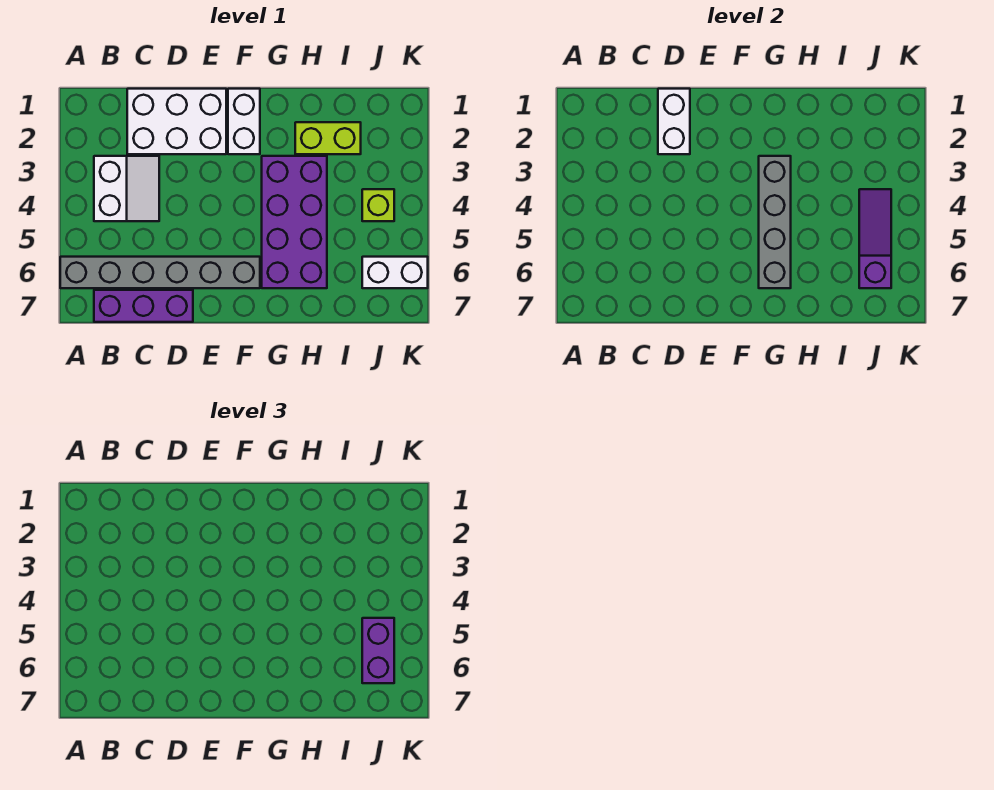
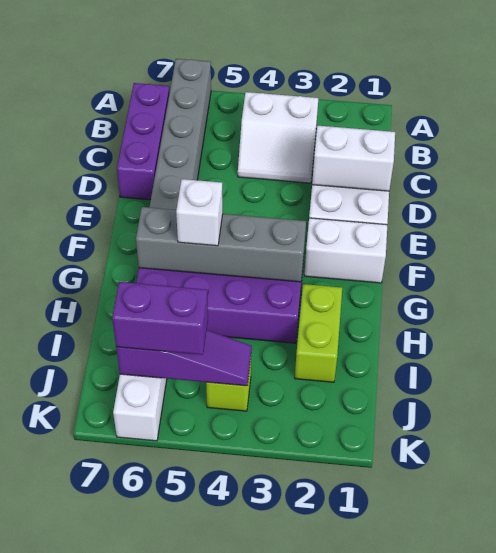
none -> white brick G5 level 3

